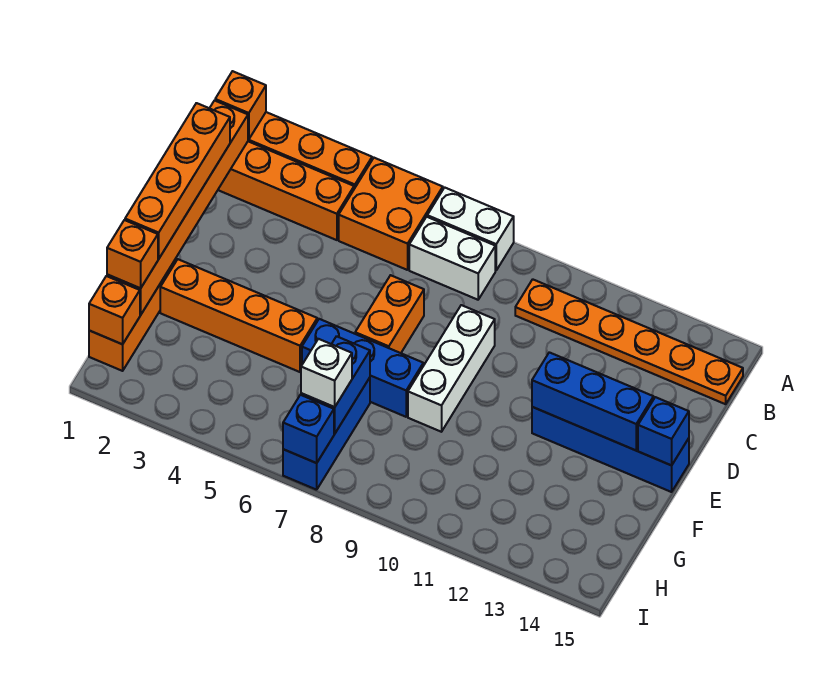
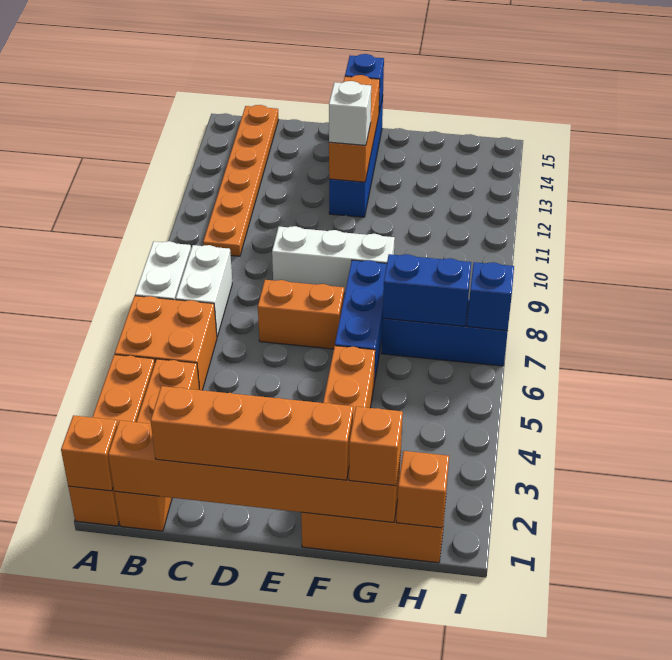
blue brick E12:E14 level 2 -> orange brick E12:E14 level 2
white brick H7 level 3 -> white brick E12 level 3

